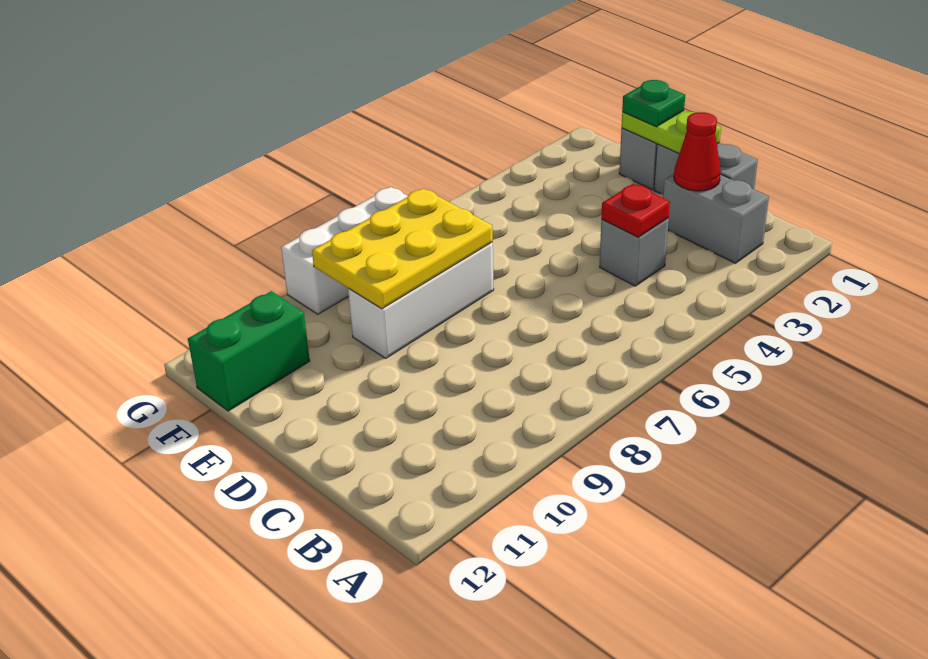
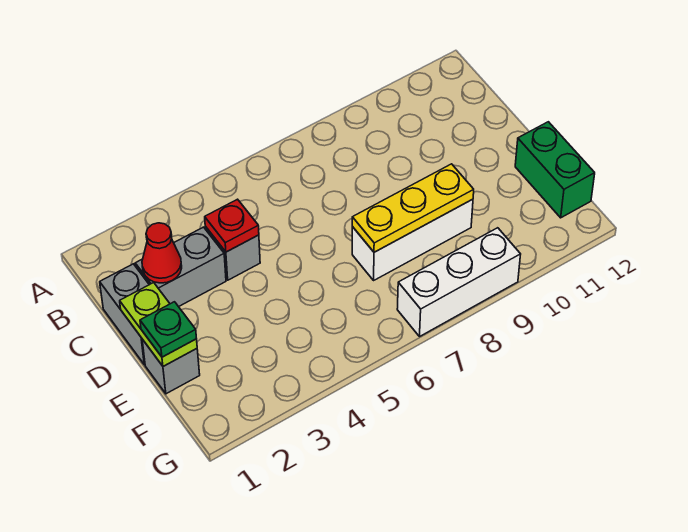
grey brick B2:C2 level 1 -> grey brick C2:C3 level 1
yellow plate E7:F9 level 2 -> yellow plate E7:E9 level 2
green brick F11:F12 level 1 -> green brick E12:F12 level 1

